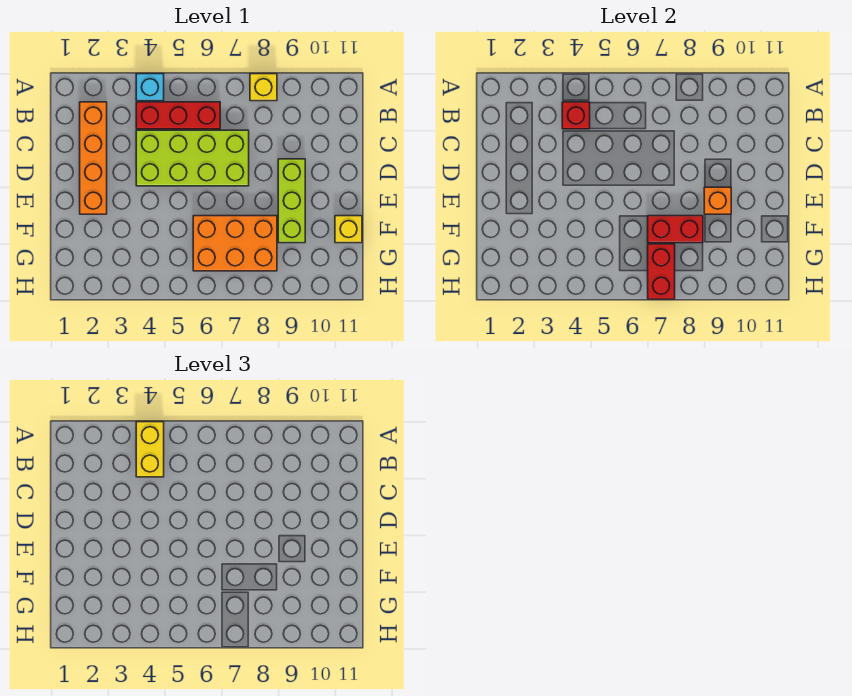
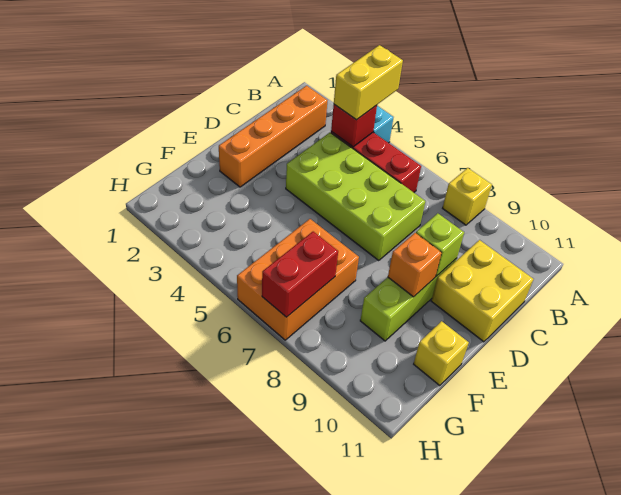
none -> yellow brick C10:D11 level 1
none -> lime brick D9 level 2
orange brick F6:G8 level 1 -> orange brick F6:H7 level 1
red brick F7:F8 level 2 -> none

